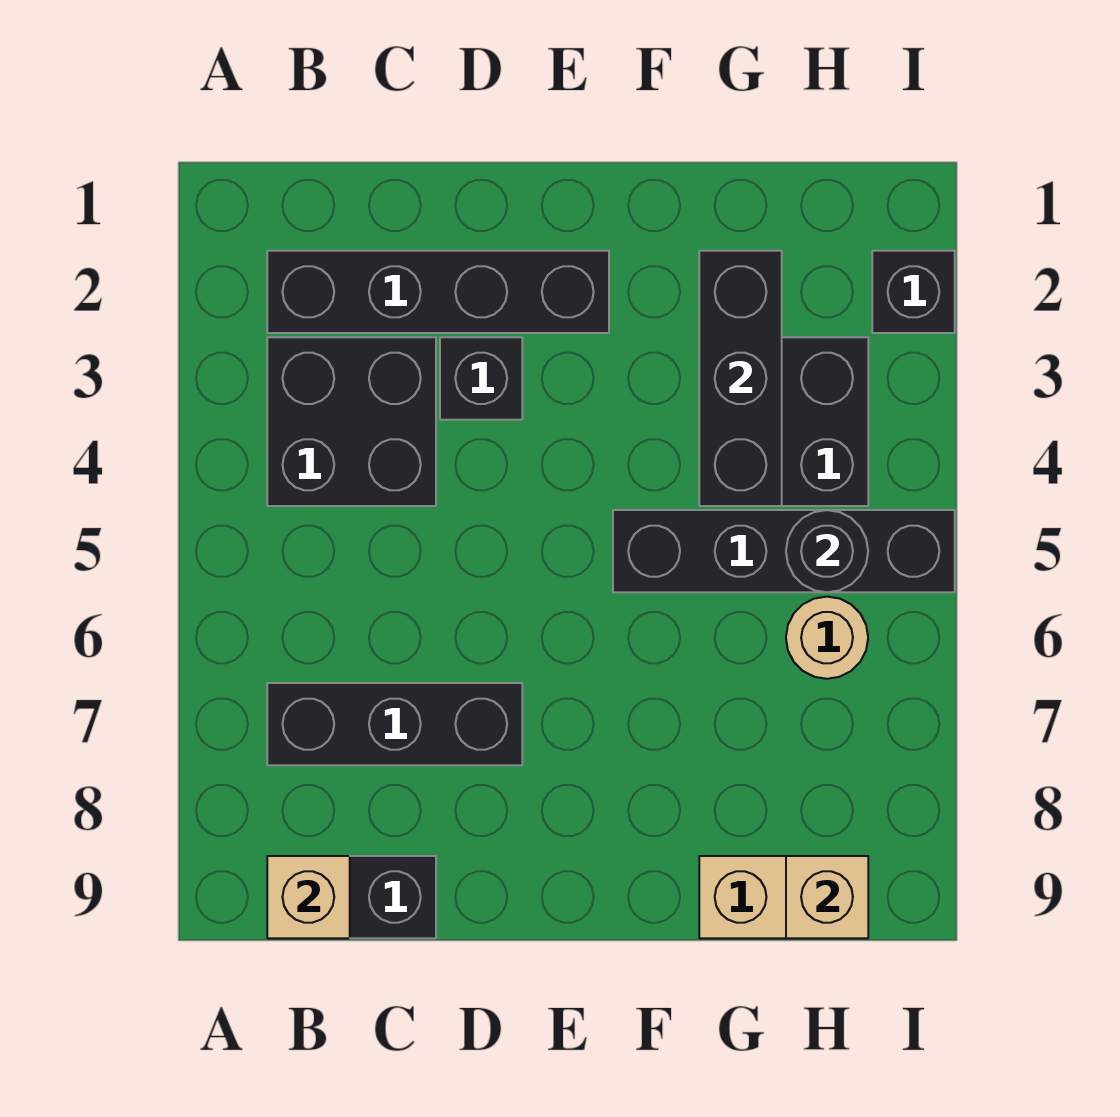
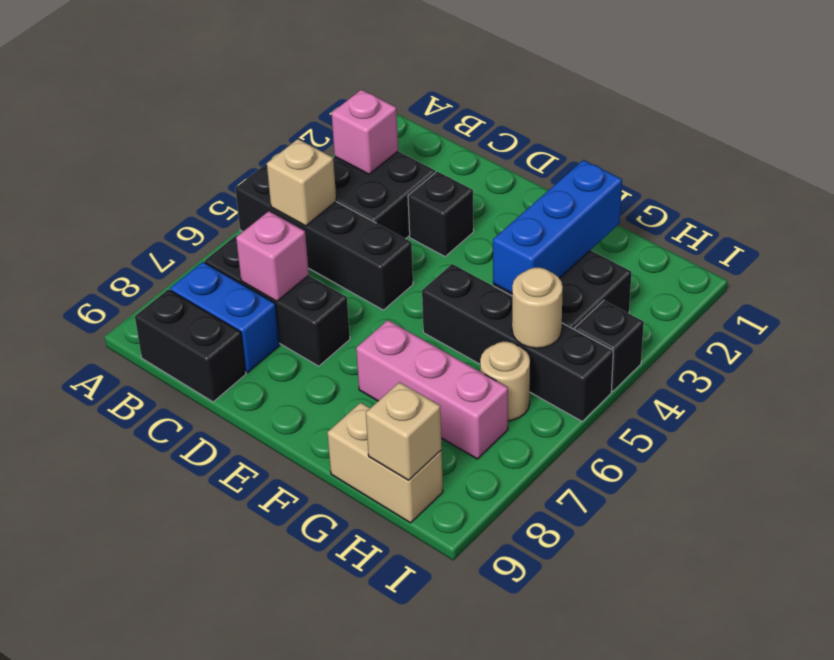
black brick B2:E2 level 1 -> black brick A5:D5 level 1
none -> pink brick B3 level 2
none -> blue brick B8:C8 level 1
tan brick B9 level 2 -> tan brick B5 level 2
none -> pink brick C7 level 2
none -> pink brick F7:H7 level 1
black brick G2:G4 level 2 -> blue brick G2:G4 level 2
black round brick H5 level 2 -> tan round brick H5 level 2
black brick I2 level 1 -> black brick I4 level 1

